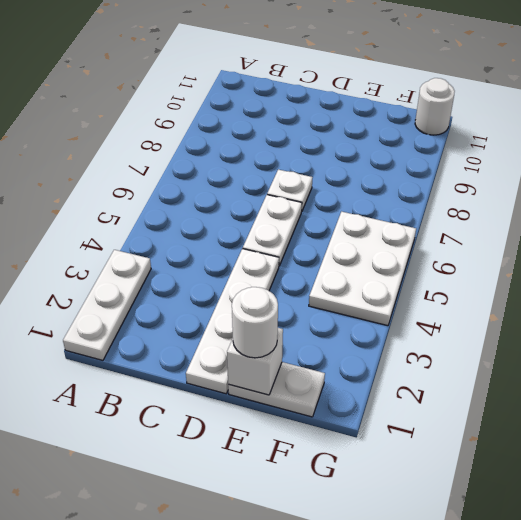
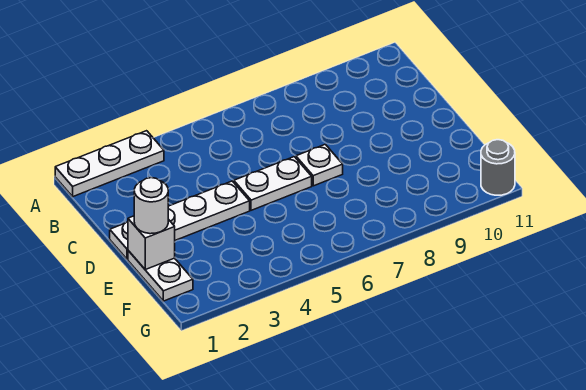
white plate F4:G6 level 1 -> none
white round brick G11 level 1 -> grey round brick G11 level 1

